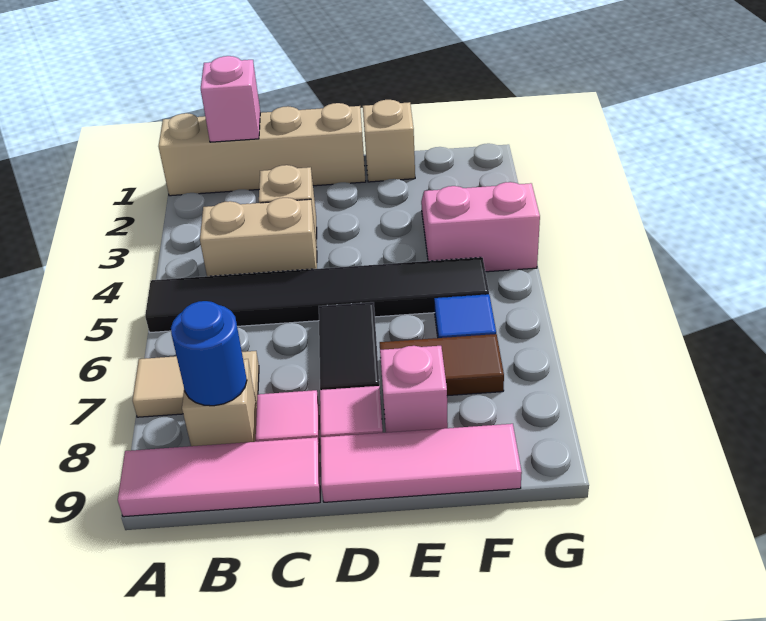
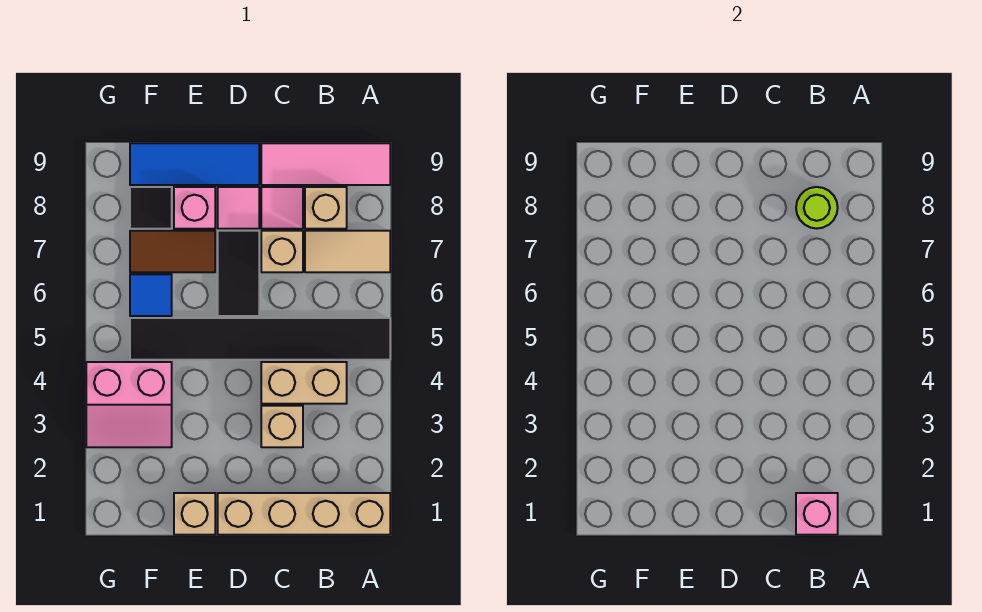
blue round brick B8 level 2 -> lime round brick B8 level 2
none -> tan brick C7 level 1
pink tile D9:F9 level 1 -> blue tile D9:F9 level 1
none -> black tile F8 level 1

